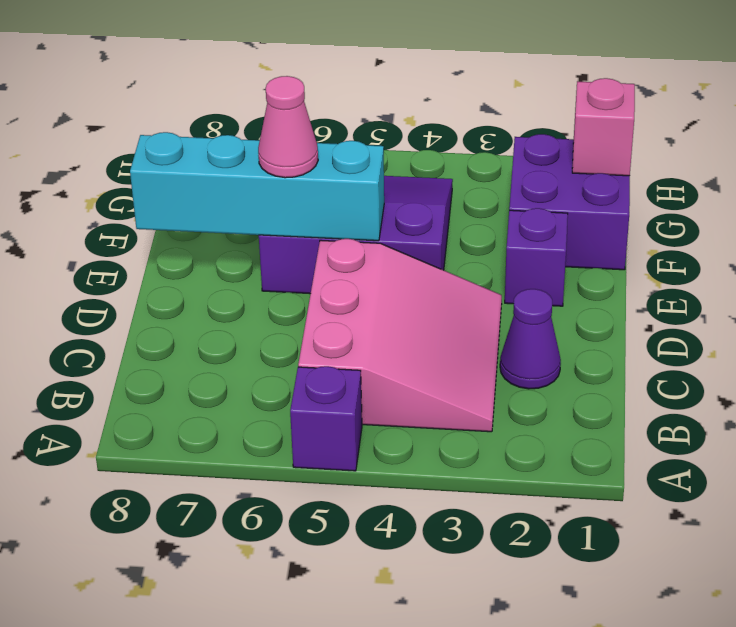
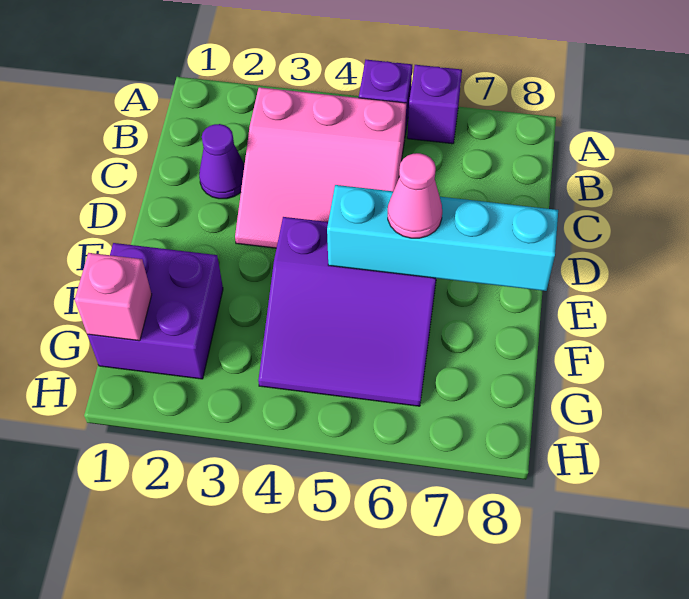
pink slope B3:D5 level 1 top 5 -> pink slope B3:D5 level 1 top B
purple brick E2 level 1 -> purple brick A6 level 1

